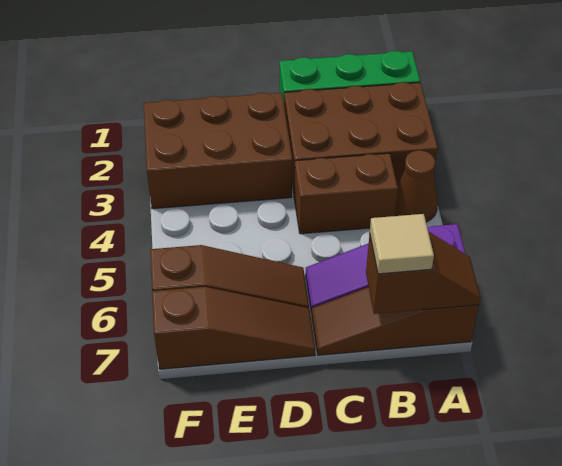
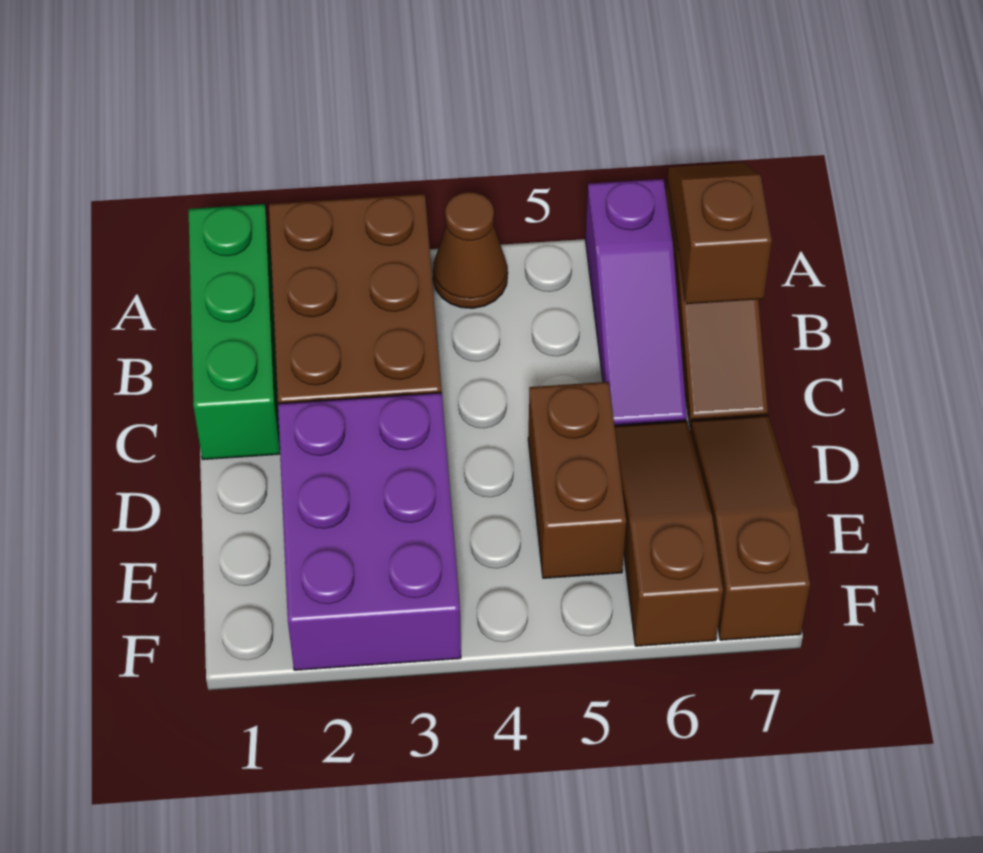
brown brick B4:C4 level 1 -> brown brick D5:E5 level 1
tan tile B7 level 3 -> none
brown brick D2:F3 level 1 -> purple brick D2:F3 level 1

